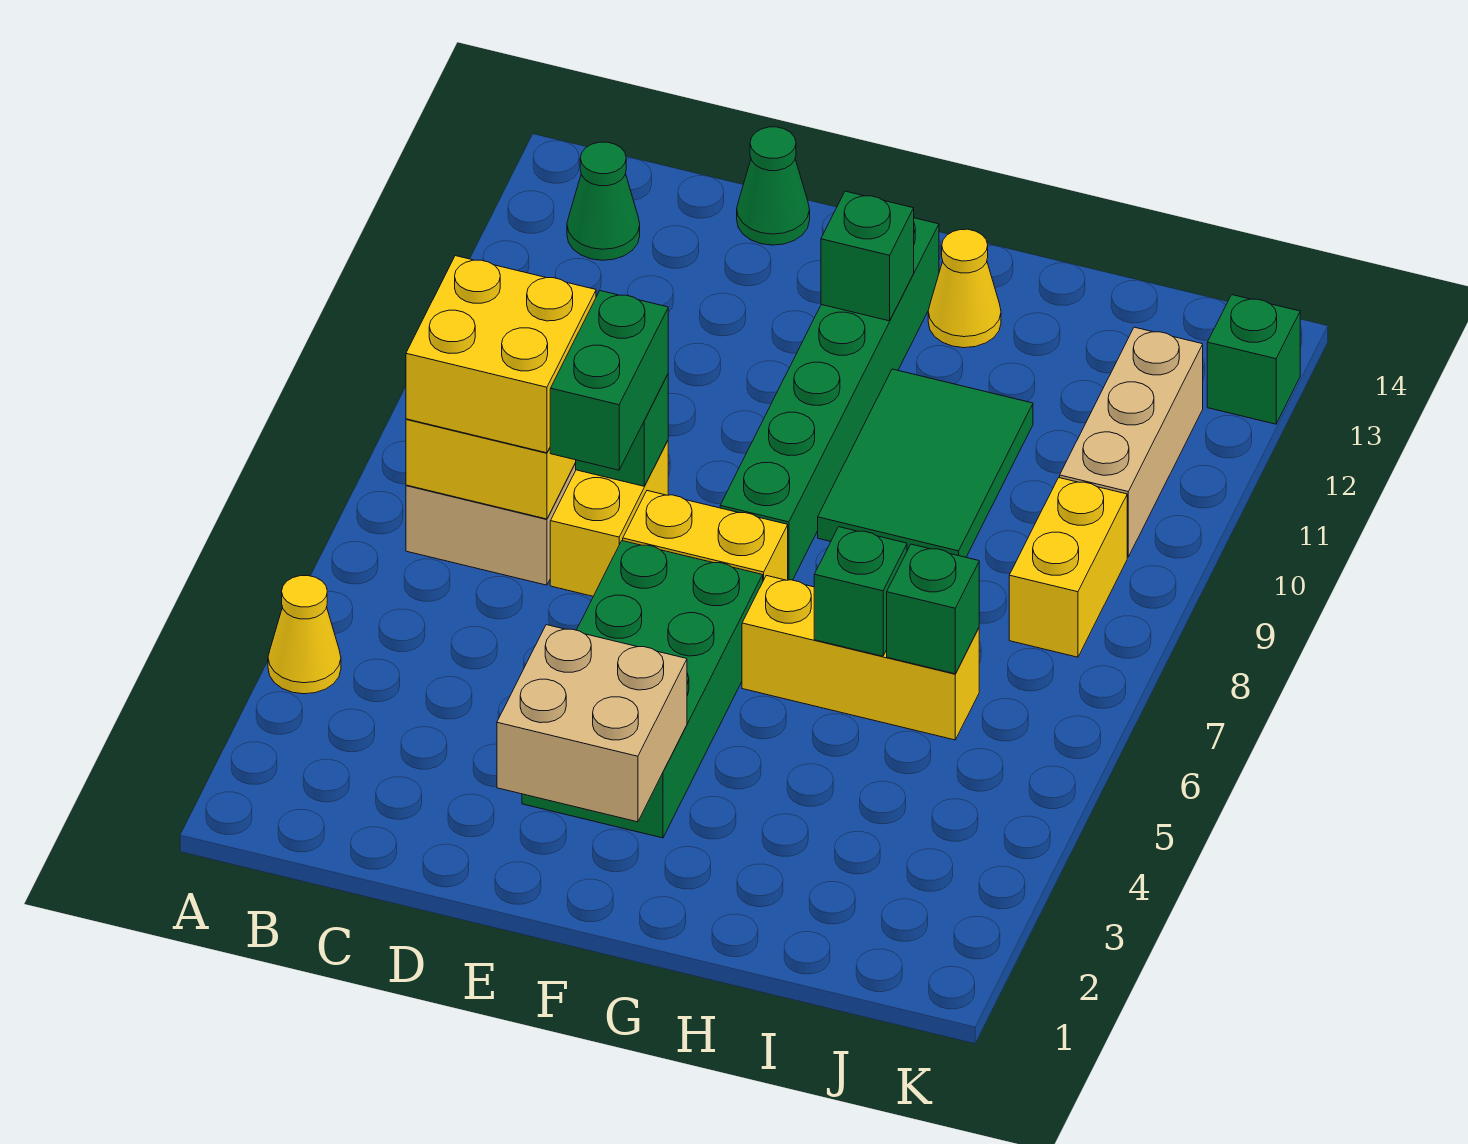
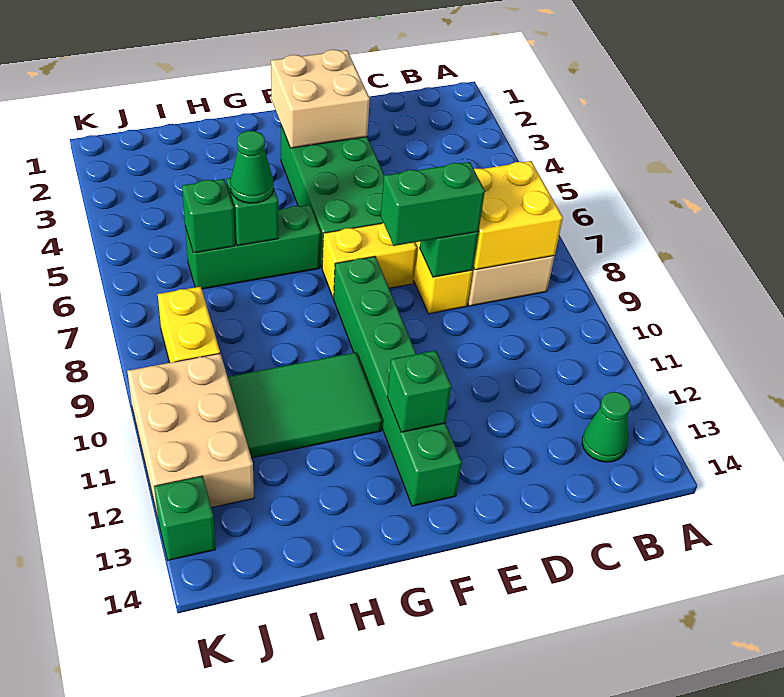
yellow cone A4 level 1 -> none
yellow brick B7:C8 level 3 -> none
green brick D7:D8 level 3 -> green brick D8:E8 level 3
green cone D14 level 1 -> green cone H6 level 3
yellow brick G6:I6 level 1 -> green brick G6:I6 level 1
green tile G9:H11 level 1 -> green tile G10:I11 level 1
yellow cone G13 level 1 -> none
tan brick J10:J12 level 1 -> tan brick J10:K12 level 1

